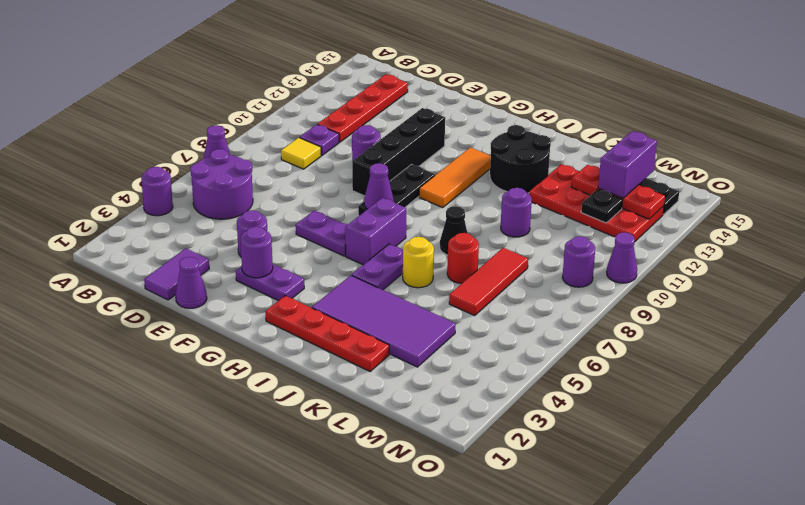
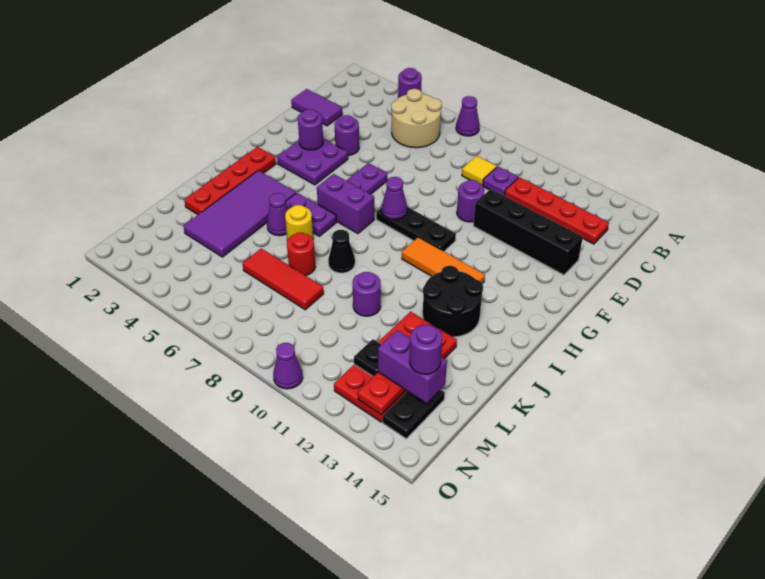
purple round brick B5:C6 level 1 -> tan round brick B5:C6 level 1
purple cone E1 level 1 -> purple cone J5 level 1
purple plate F3:G3 level 1 -> purple plate F3:G4 level 1
black brick F9:F12 level 1 -> black brick E11:E14 level 1
purple round brick N9 level 1 -> purple round brick M14 level 4

